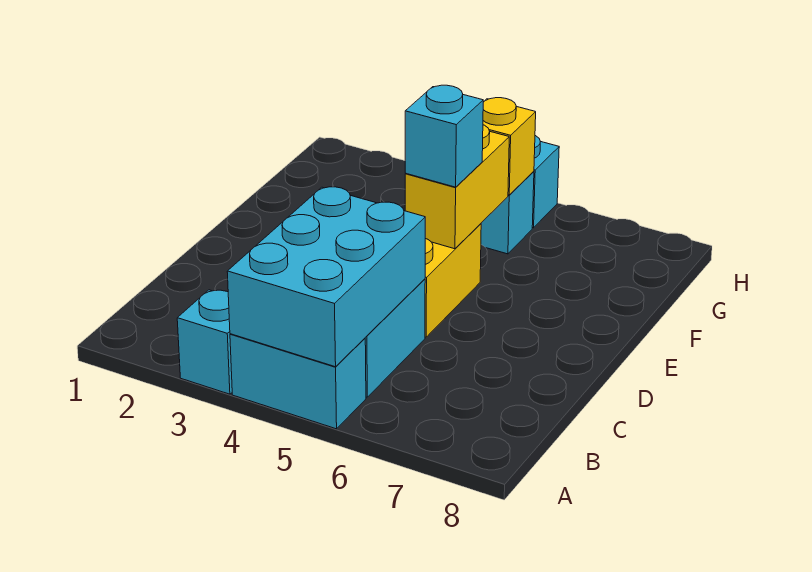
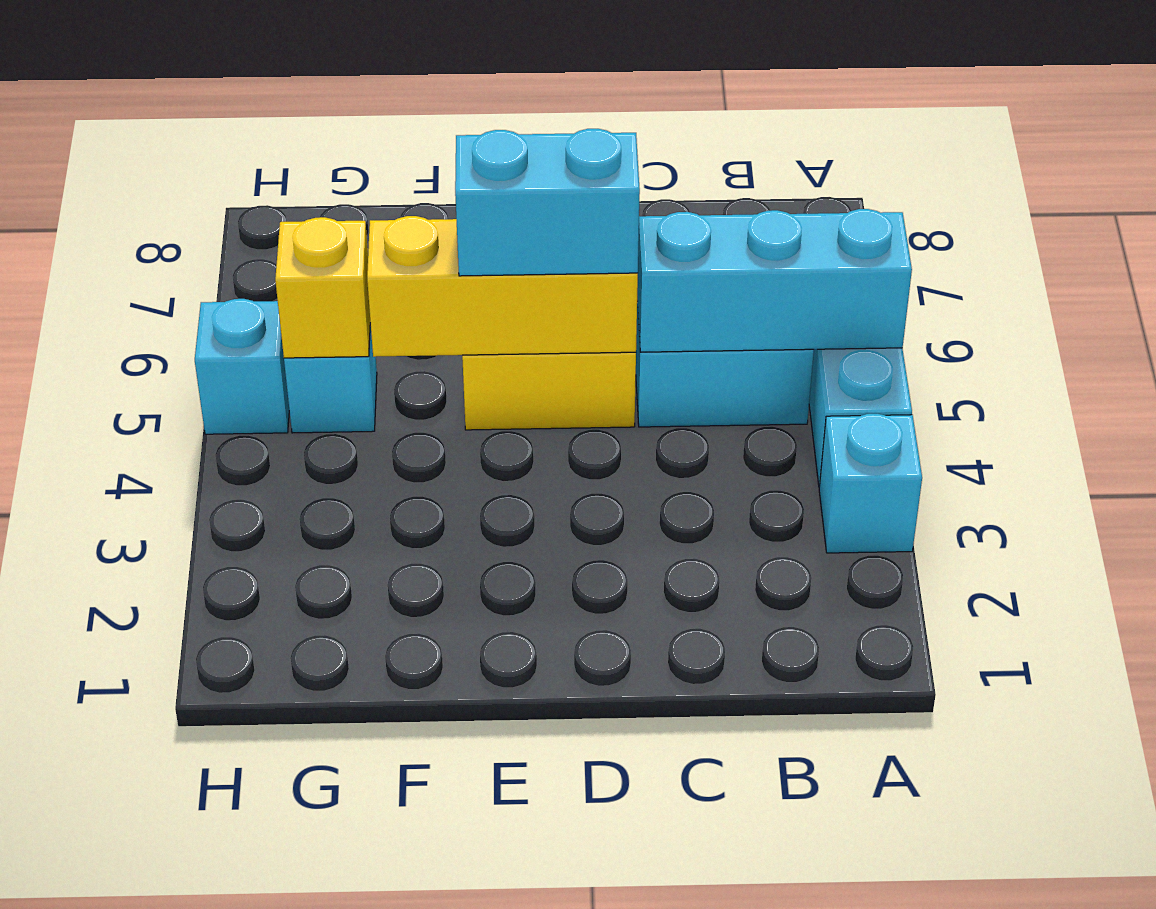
cyan brick A4:C5 level 2 -> cyan brick A5:C5 level 2
yellow brick E5:F5 level 2 -> yellow brick D5:F5 level 2
cyan brick E5 level 3 -> cyan brick D5:E5 level 3

